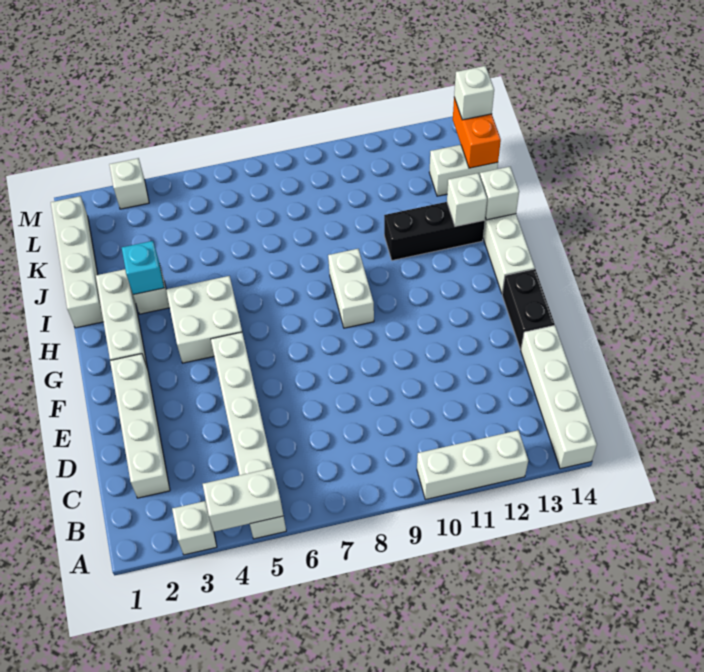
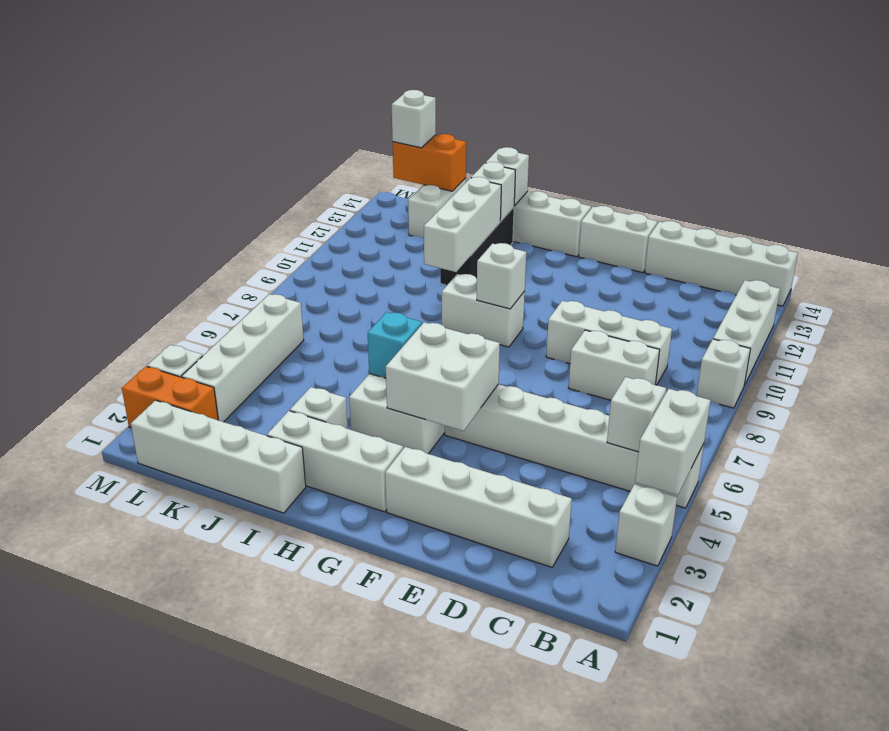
none -> white brick A9 level 1
none -> white brick B5 level 2
none -> white brick C8:D8 level 1
none -> white brick C9:E9 level 1
black brick E14:F14 level 1 -> white brick E14:F14 level 1
none -> white brick F4:G5 level 2
none -> white brick G9 level 2
cyan brick I3 level 2 -> cyan brick H5 level 2
none -> white brick I10:I12 level 2
none -> orange brick L2:M2 level 1
none -> white brick L3:L6 level 1

